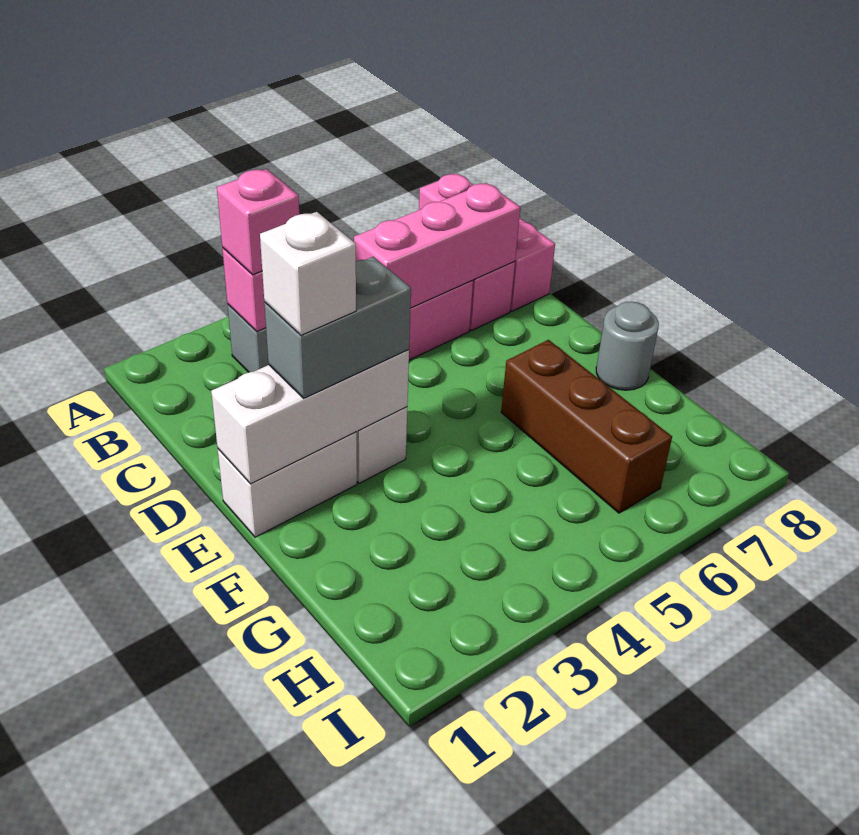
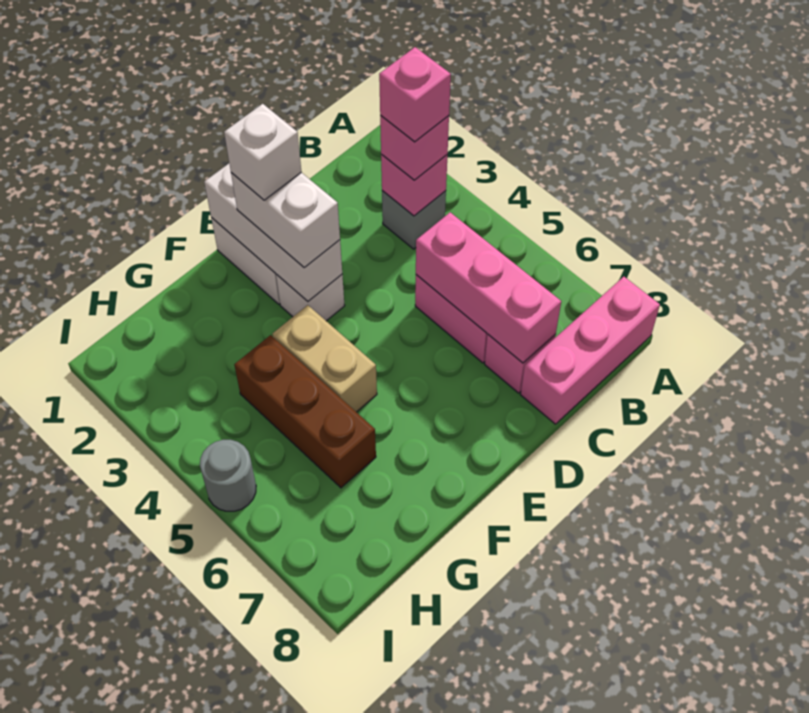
none -> pink brick B3 level 4
grey brick E2:E3 level 3 -> white brick E2:E3 level 3
none -> tan brick F4:F5 level 1
brown brick F6:H6 level 1 -> brown brick G4:G6 level 1
grey round brick F8 level 1 -> grey round brick I5 level 1

